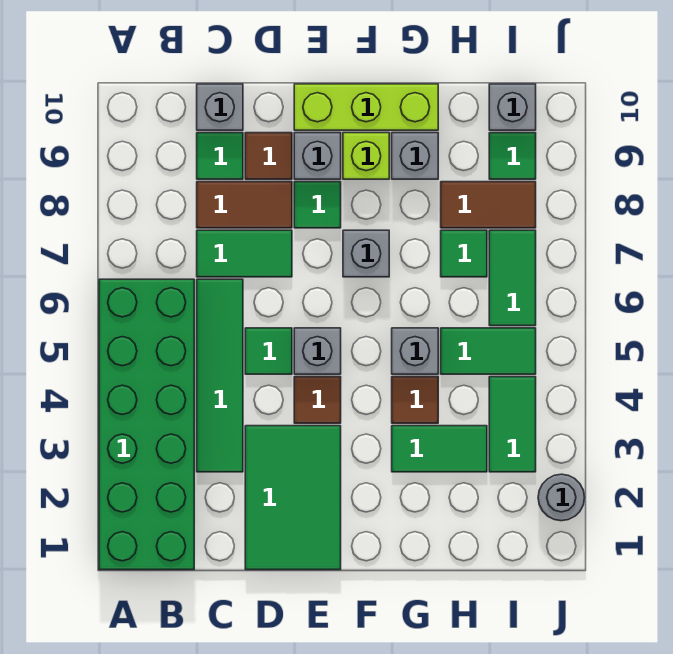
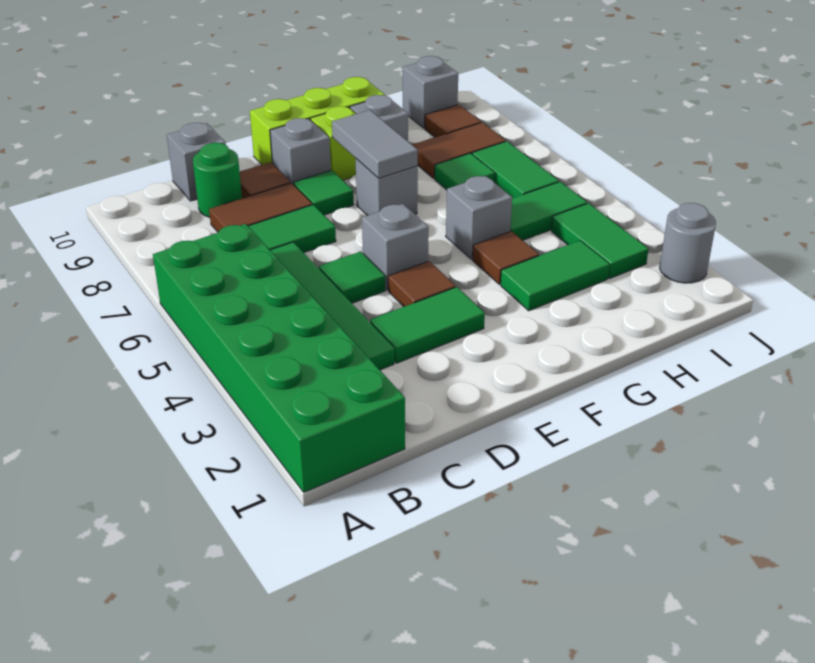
green tile C9 level 1 -> green round brick C9 level 1
green tile D1:E3 level 1 -> green tile D3:E3 level 1
none -> grey tile F7:F8 level 2
green tile I9 level 1 -> brown tile I9 level 1

